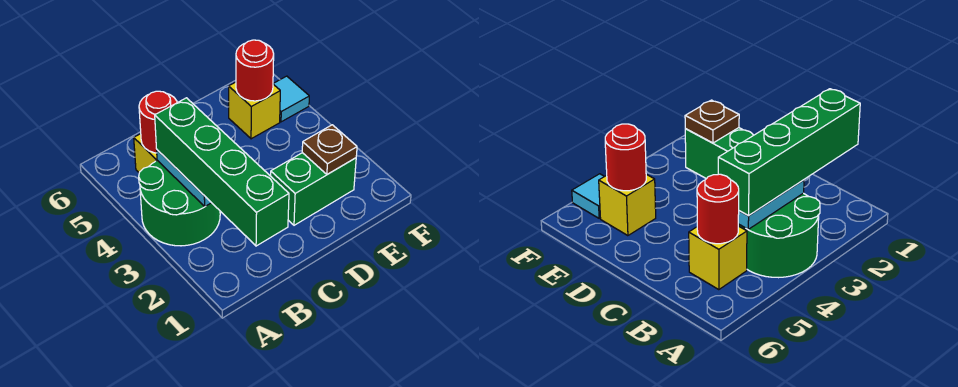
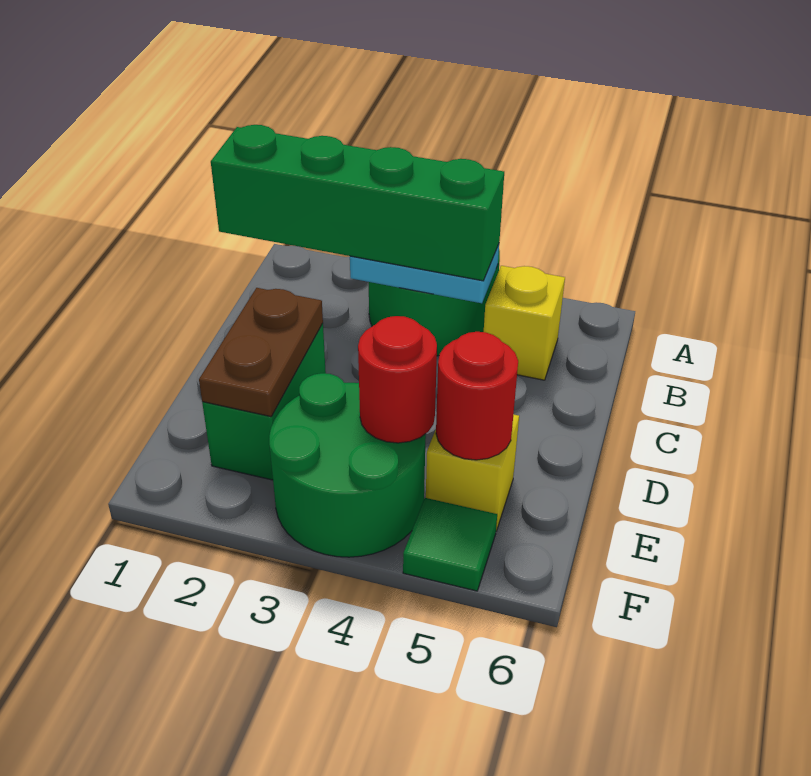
red round brick B5 level 2 -> red round brick E4 level 2
brown plate E2 level 2 -> brown plate D2:E2 level 2
none -> green round brick E3:F4 level 1
cyan tile F5 level 1 -> green tile F5 level 1

